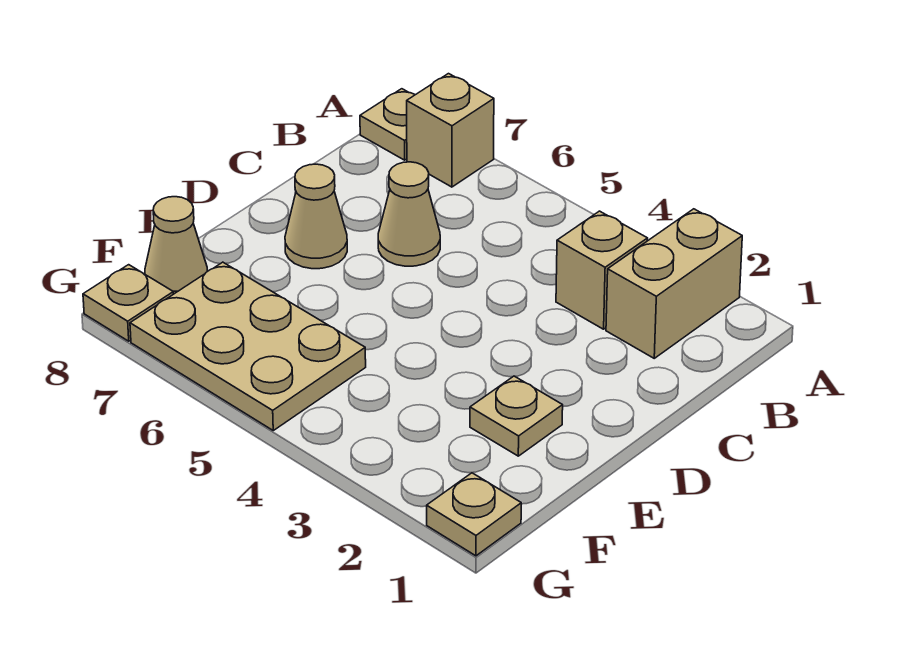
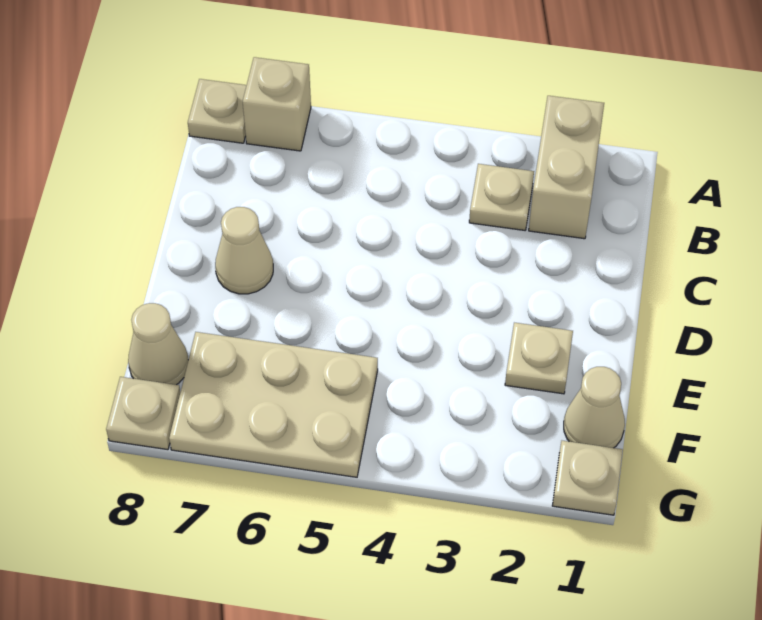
tan brick B3 level 1 -> tan plate B3 level 1
tan cone C6 level 1 -> tan cone F1 level 1

